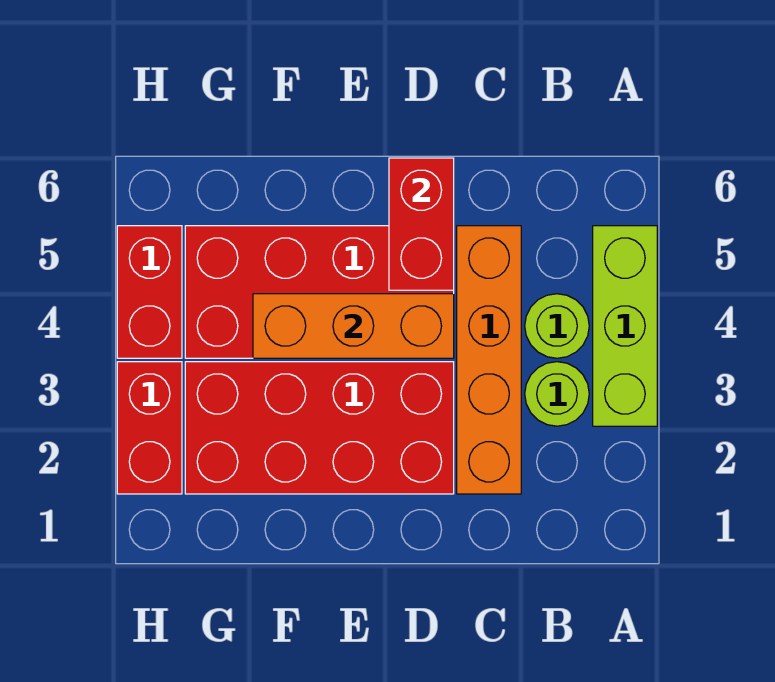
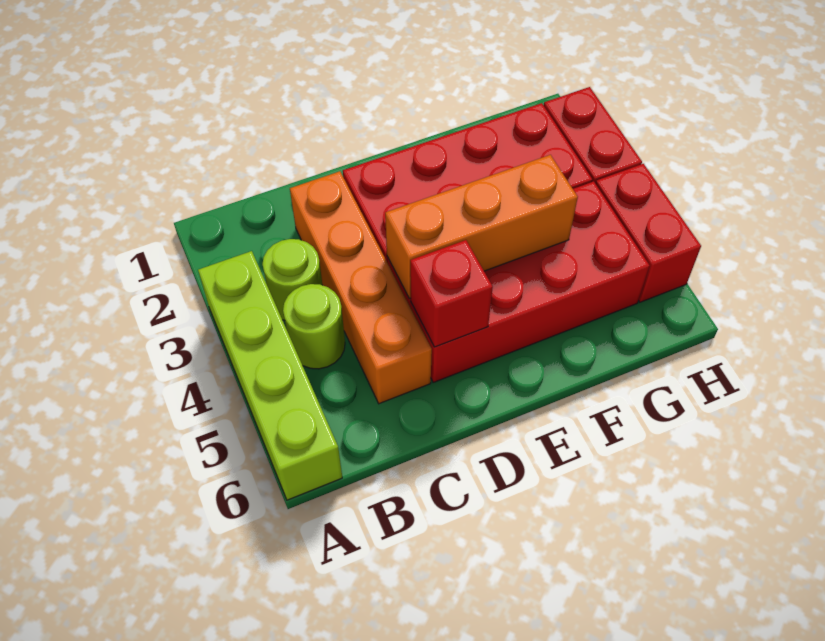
lime brick A3:A5 level 1 -> lime brick A3:A6 level 1
red brick D5:D6 level 2 -> red brick D5 level 2

